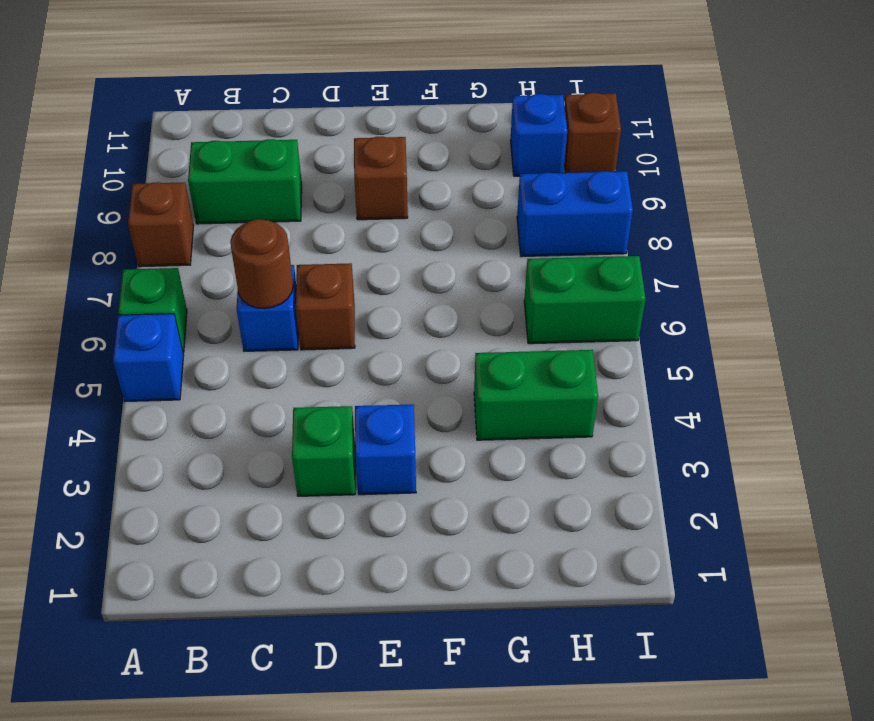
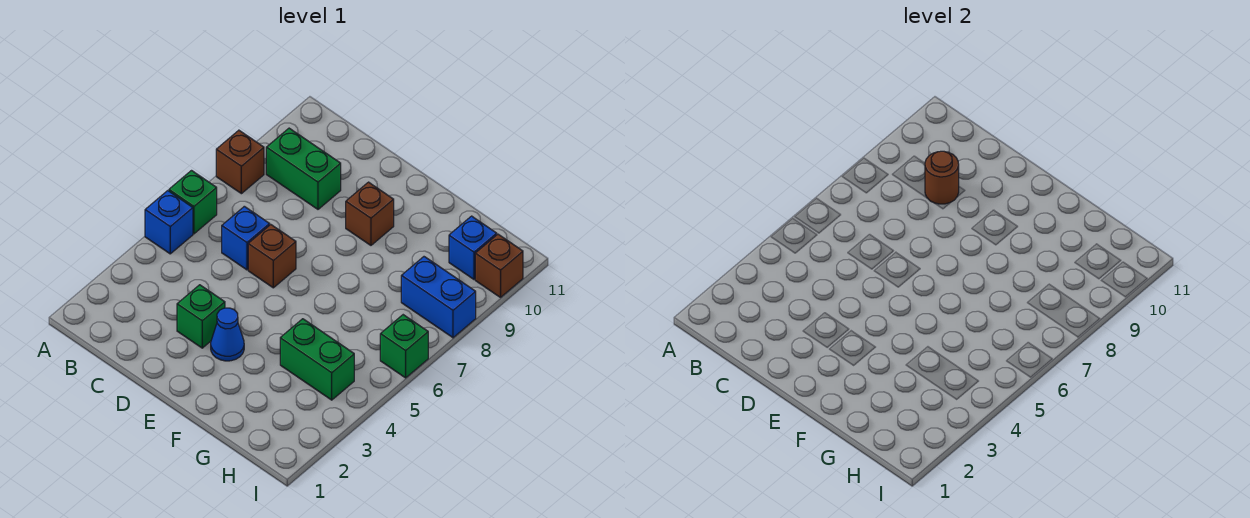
brown round brick C6 level 2 -> brown round brick C9 level 2
blue brick E3 level 1 -> blue cone E3 level 1
green brick H6:I6 level 1 -> green brick I6 level 1

